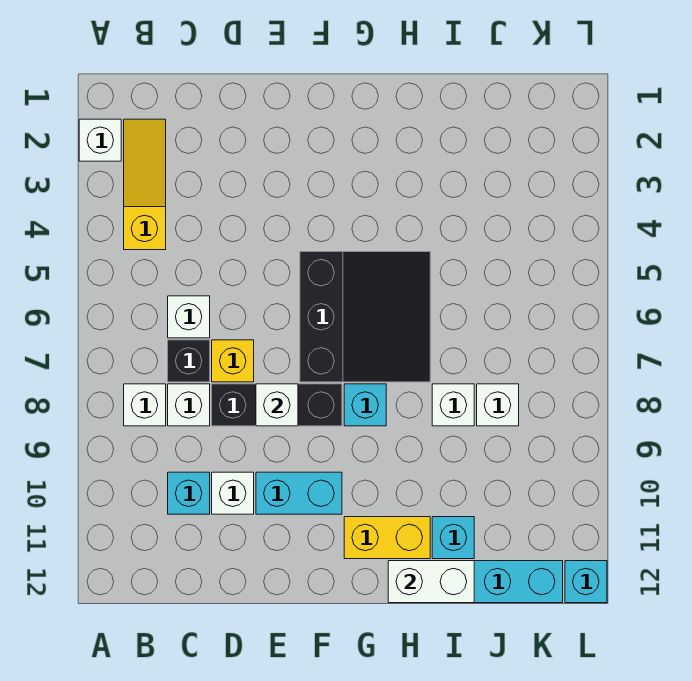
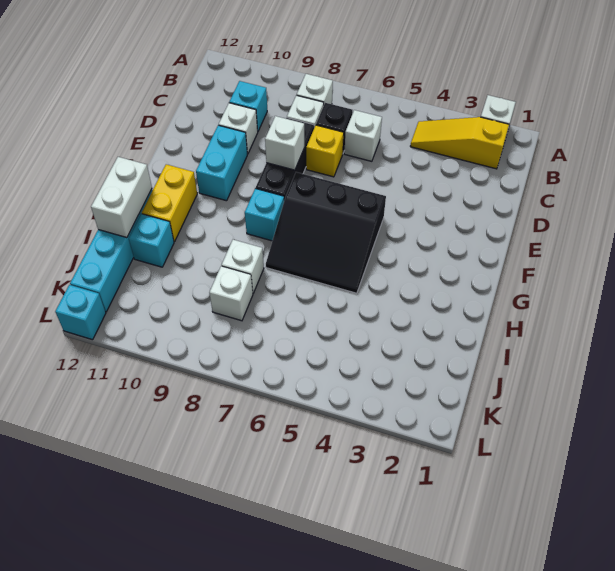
yellow slope B2:B4 level 1 top 4 -> yellow slope B2:B4 level 1 top 2

